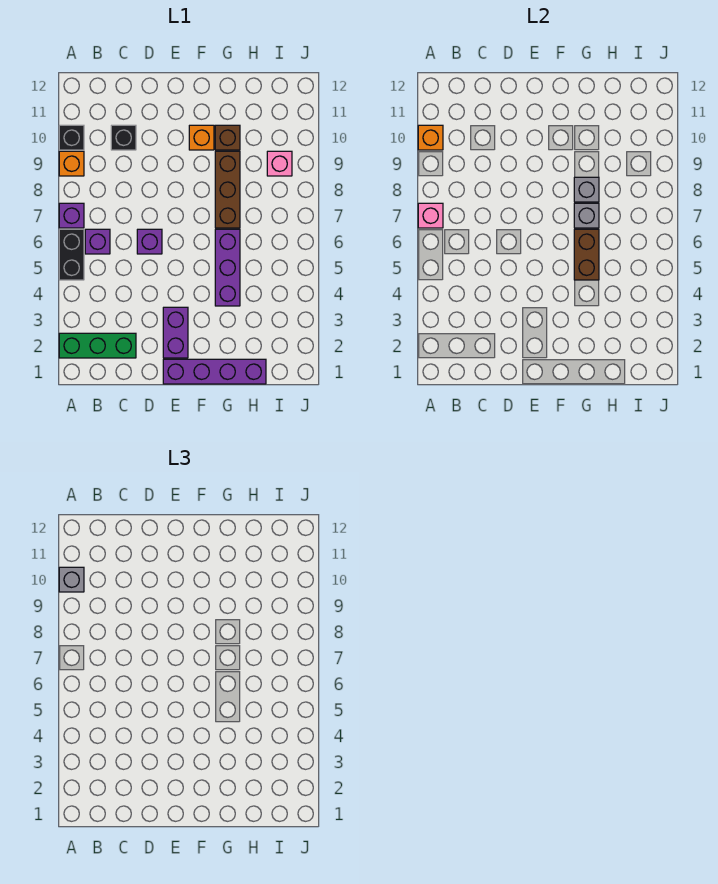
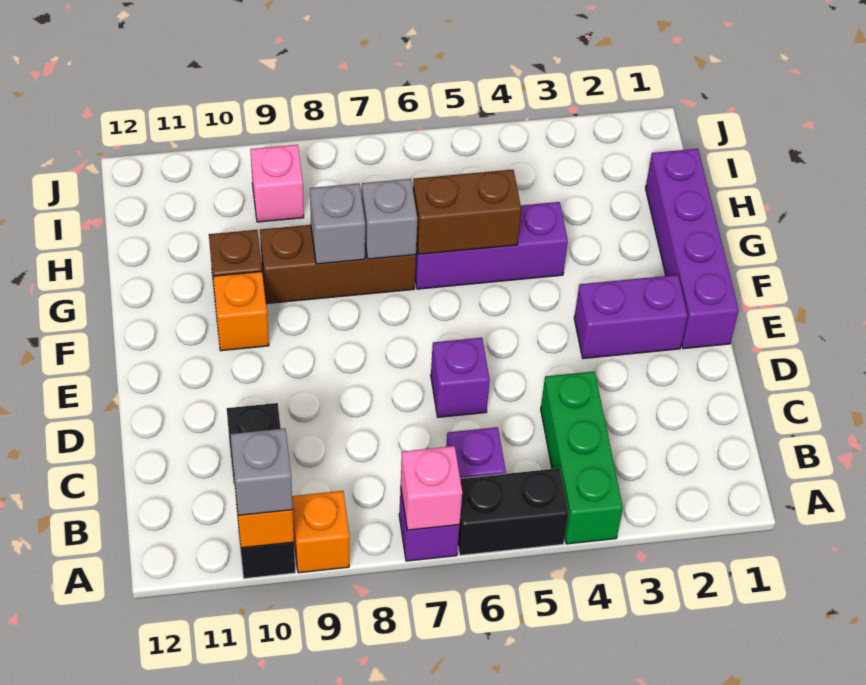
green brick A2:C2 level 1 -> green brick A4:C4 level 1

